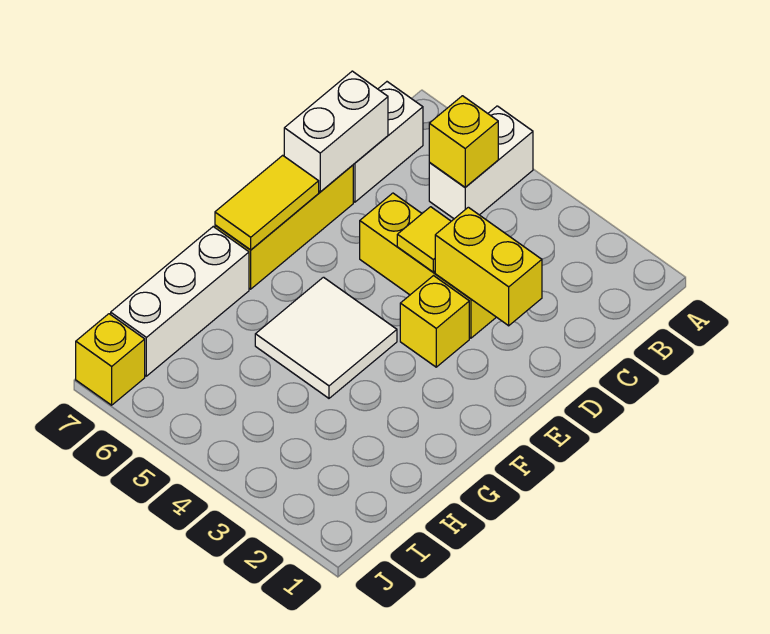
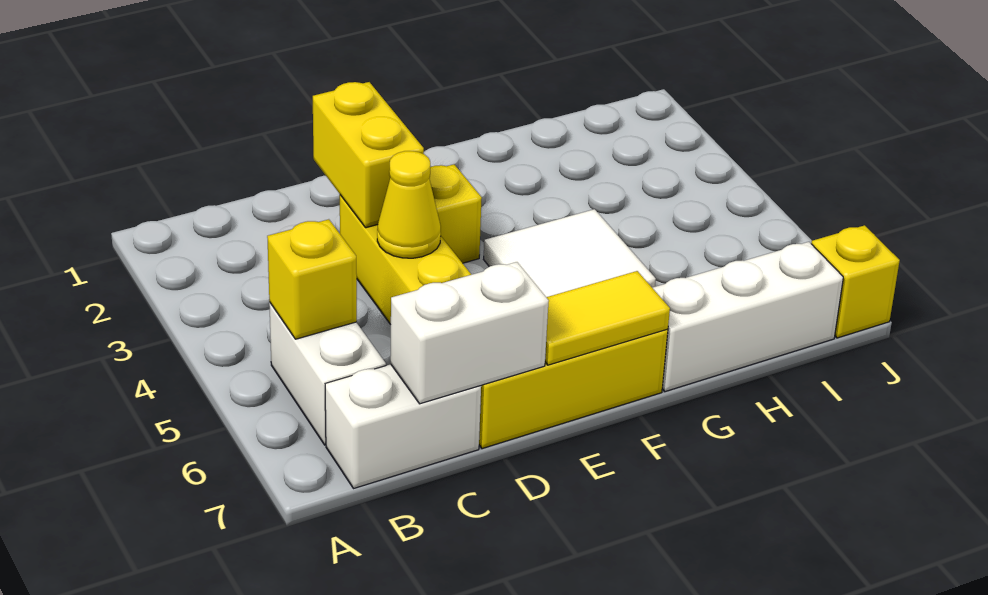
white brick A5:B5 level 1 -> white brick B5:B6 level 1
yellow tile D4 level 2 -> yellow cone D4 level 2

